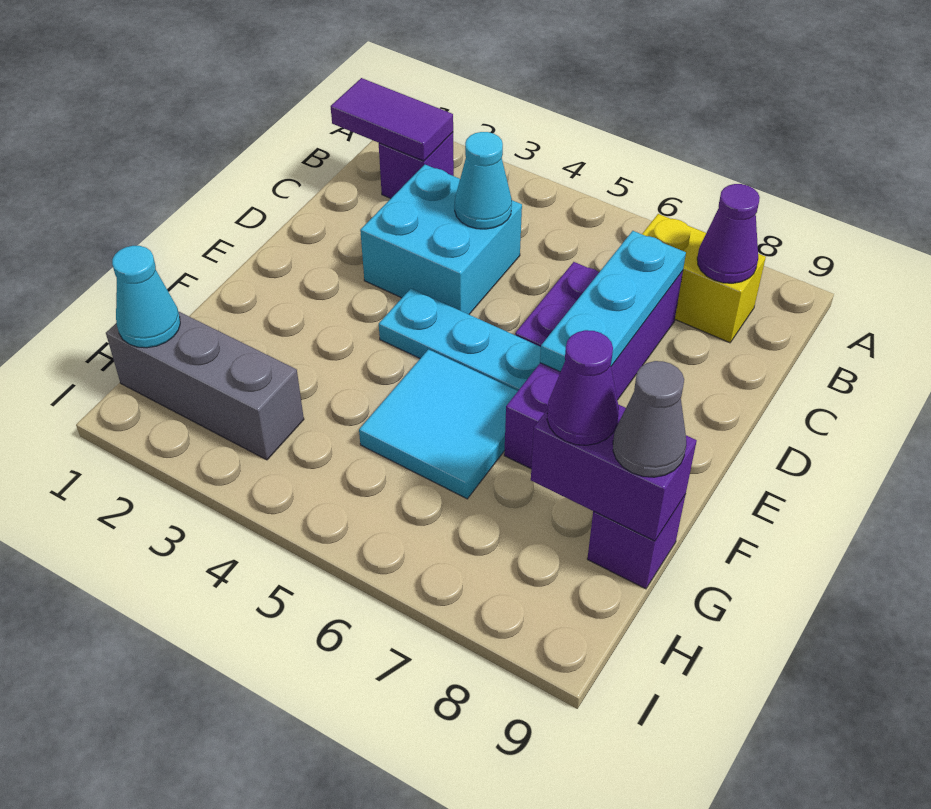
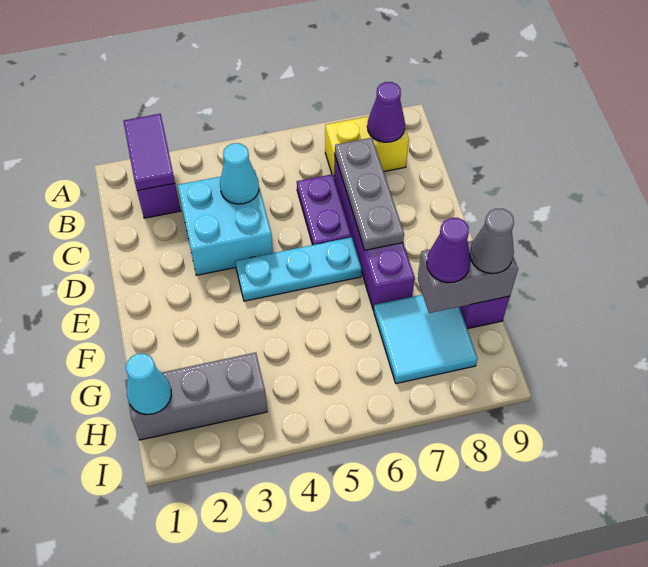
purple tile B1:B2 level 2 -> purple tile A2:B2 level 2
cyan plate C7:E7 level 2 -> grey plate C7:E7 level 2
cyan tile F5:G6 level 1 -> cyan tile G7:H8 level 1
purple brick G8:G9 level 2 -> grey brick G8:G9 level 2

